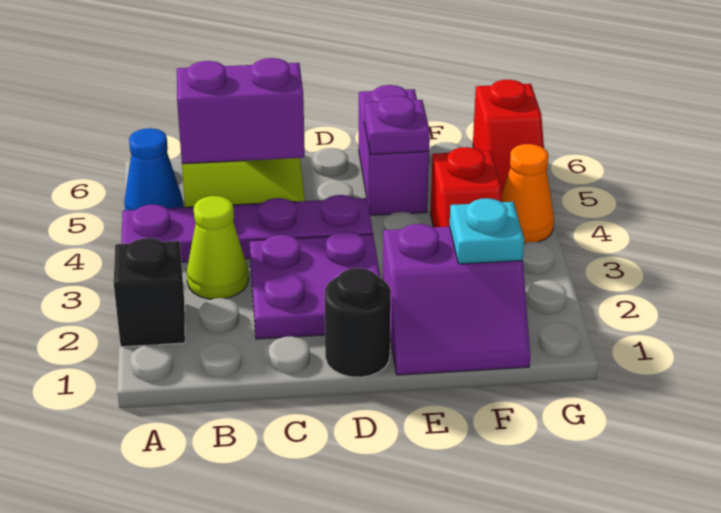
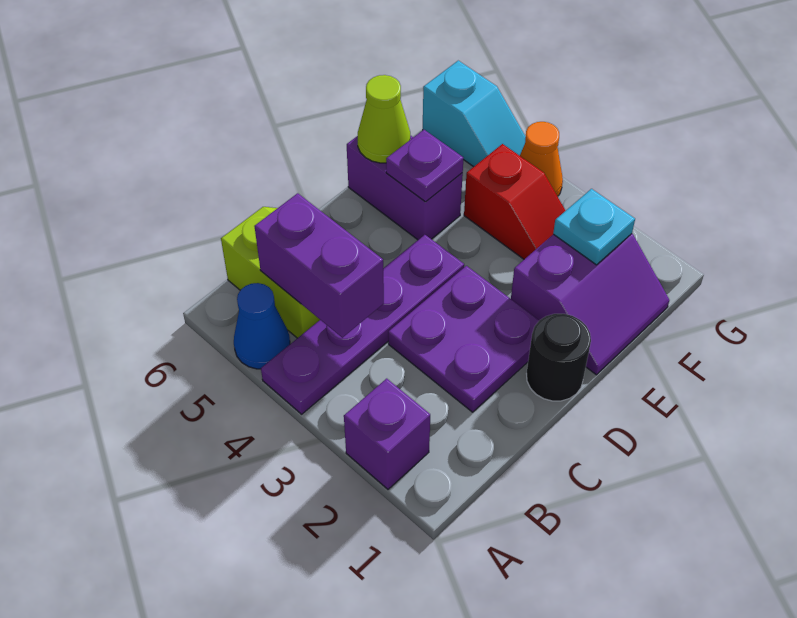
black brick A2 level 1 -> purple brick A2 level 1
lime cone B3 level 1 -> lime cone E6 level 2
purple brick B5:C5 level 2 -> purple brick B4:B5 level 2
red slope G5:G6 level 1 top 6 -> cyan slope G5:G6 level 1 top 6

